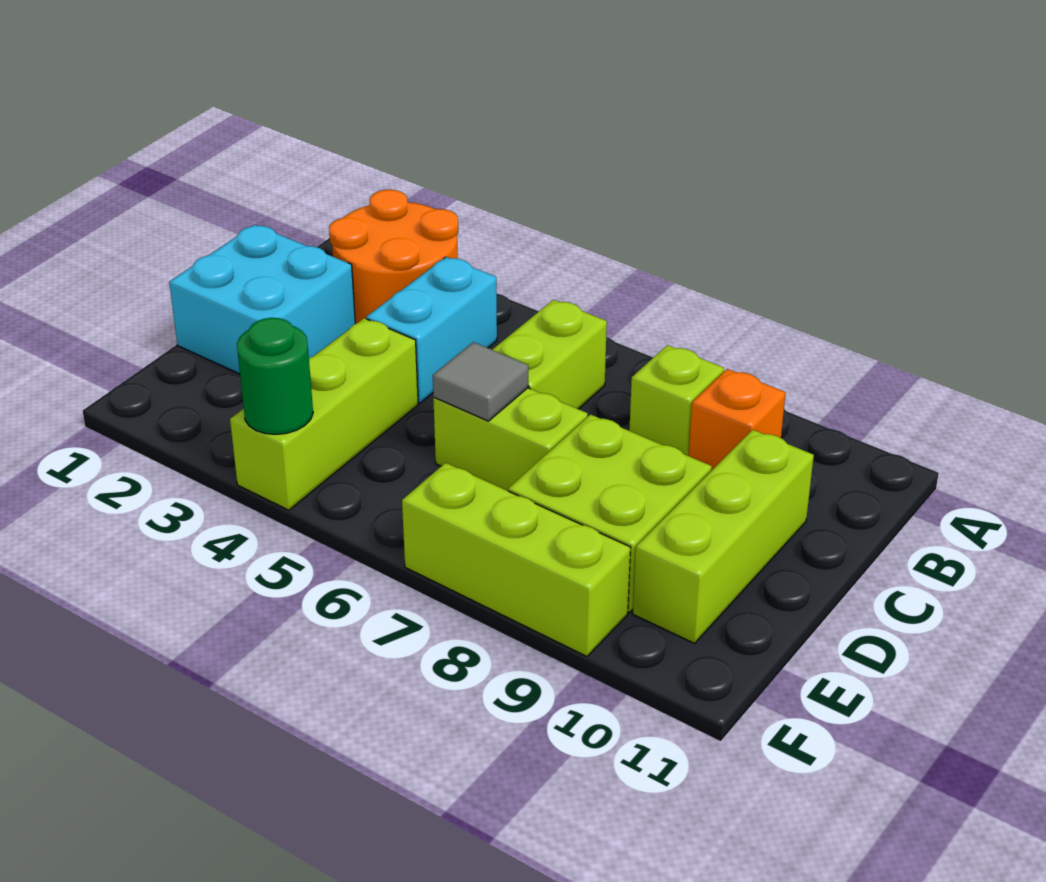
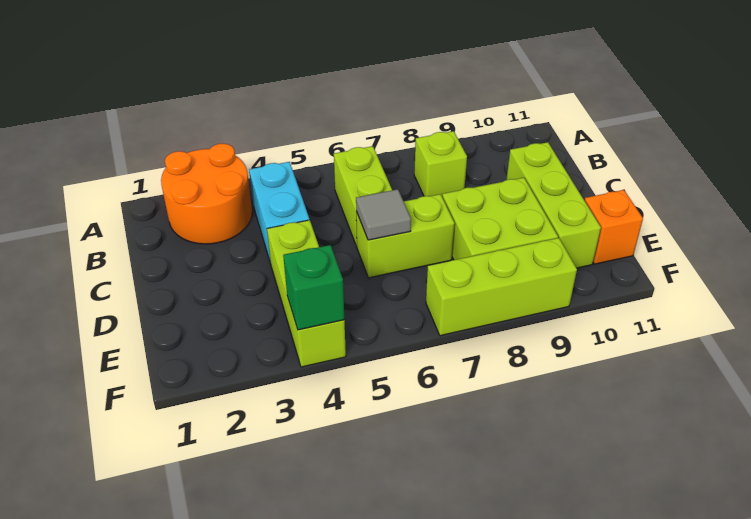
orange brick B9 level 1 -> orange brick E11 level 1
cyan brick C1:D2 level 1 -> none
green round brick F4 level 2 -> green brick F4 level 2

